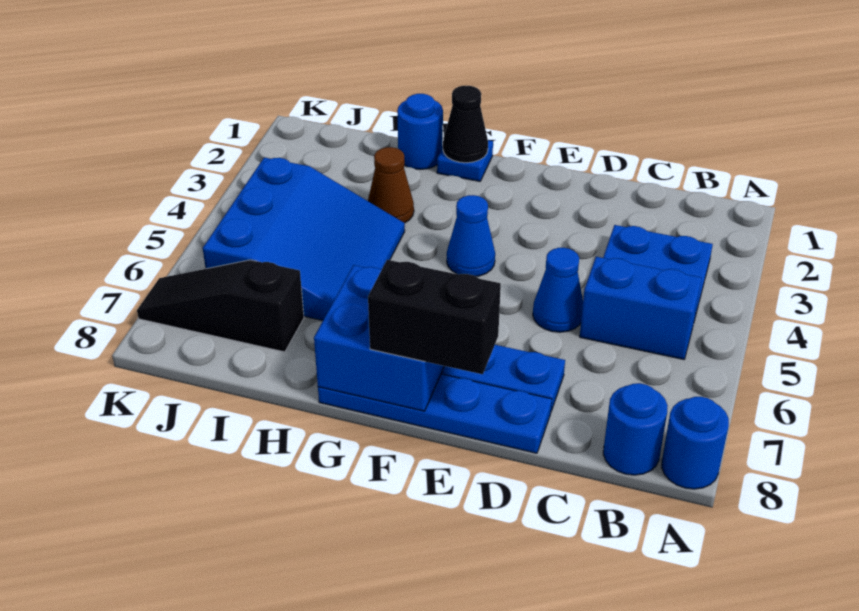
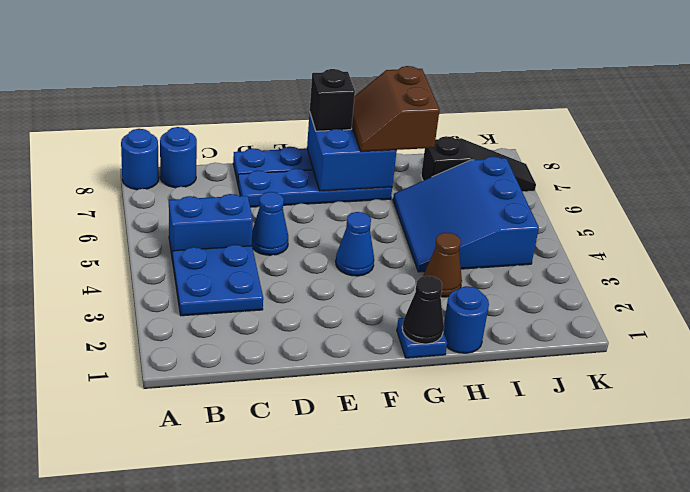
black brick E8:F8 level 3 -> black brick F8 level 3
none -> brown slope G7:H8 level 3 top H

